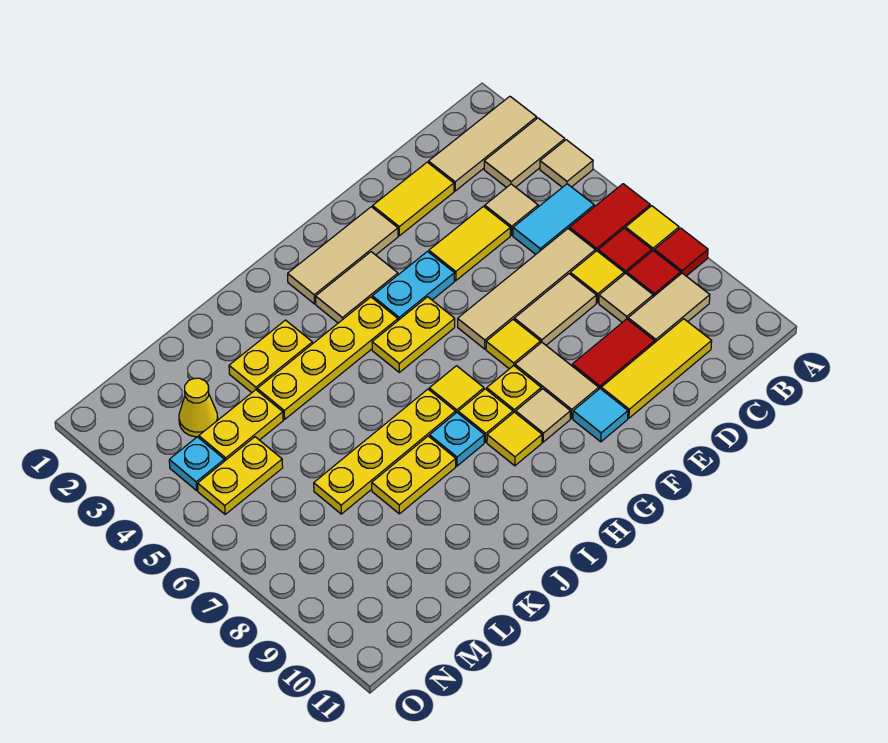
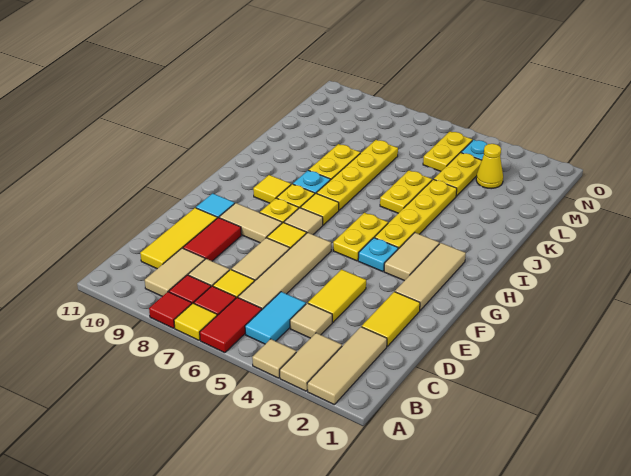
cyan plate F4:G4 level 1 -> cyan plate G4 level 1
tan tile G9 level 1 -> tan tile G7 level 1
yellow plate J3:K3 level 1 -> yellow plate J5:K5 level 1

